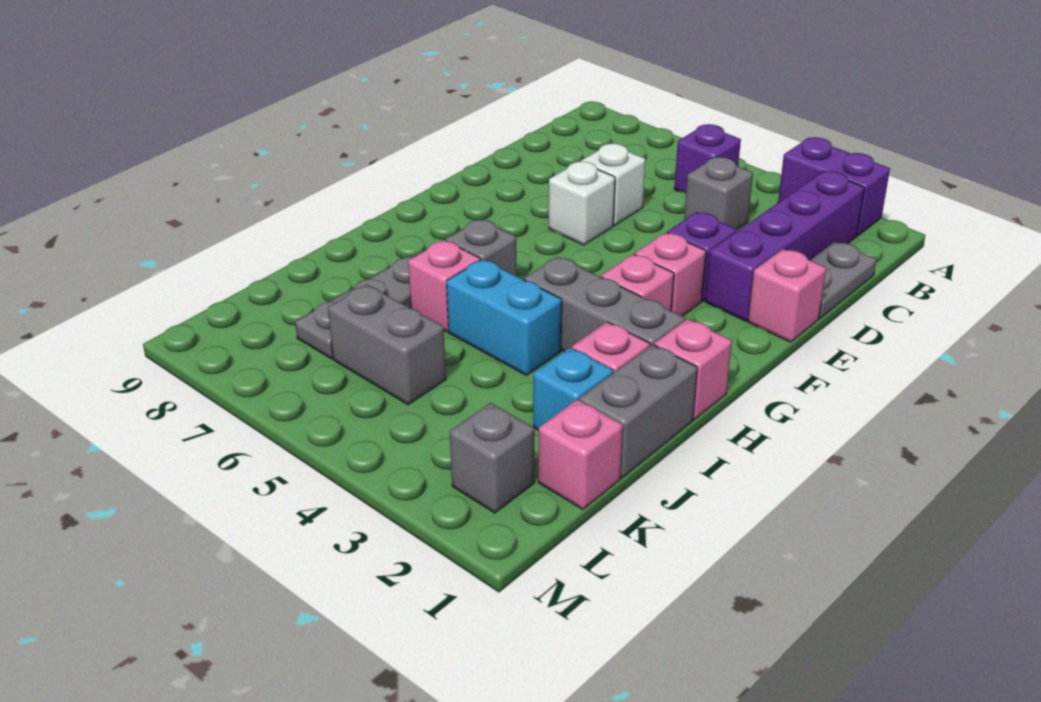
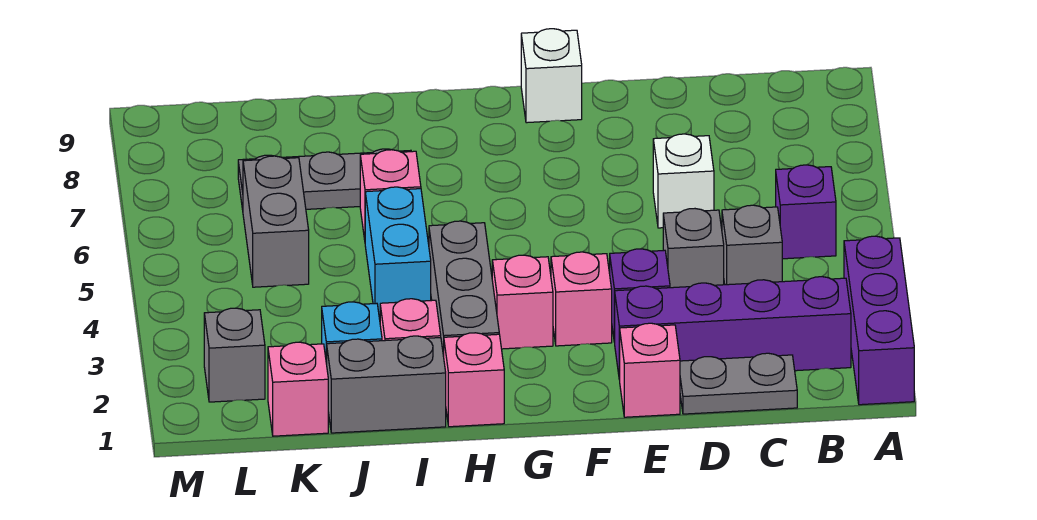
purple brick A2:A3 level 1 -> purple brick A1:A3 level 1
white brick E6 level 1 -> white brick F9 level 1
grey brick H6 level 1 -> grey brick D4 level 1

